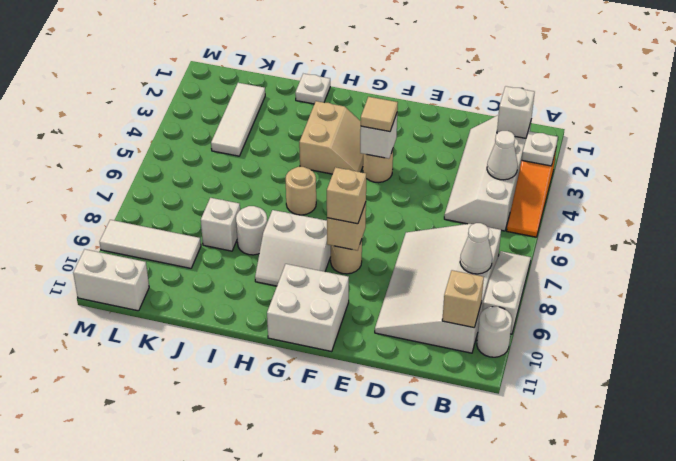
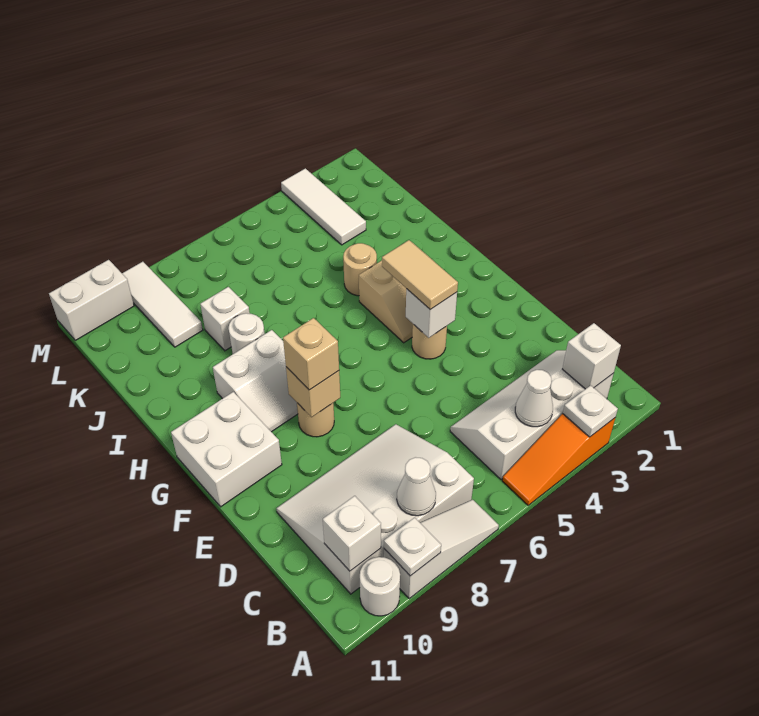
tan brick B10 level 2 -> white brick B10 level 2
tan tile F4 level 3 -> tan tile F4:G4 level 3
white slope G8:H9 level 1 top 8 -> white slope G8:H9 level 1 top H
tan round brick H6 level 1 -> tan round brick I4 level 1
white plate I1 level 1 -> white plate A9 level 2
white tile K2:K4 level 1 -> white tile K3:M3 level 1
white brick L11:M11 level 1 -> white brick M10:M11 level 1

